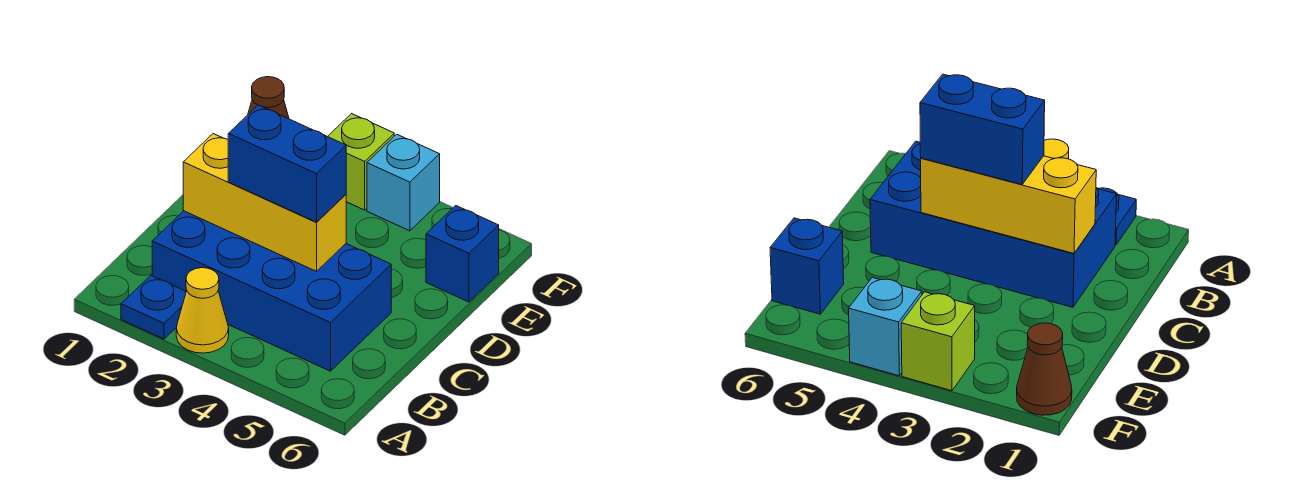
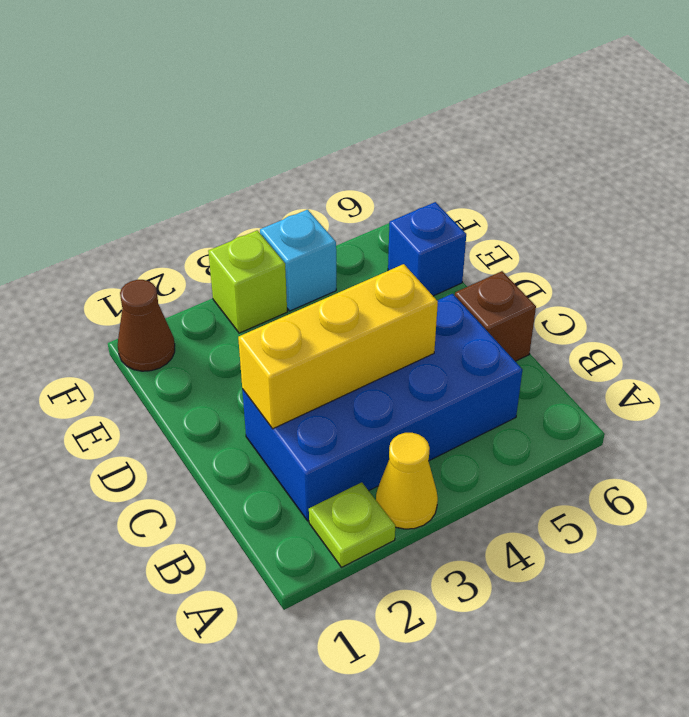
blue plate A2 level 1 -> lime plate A2 level 1
blue brick C3:C4 level 3 -> none
none -> brown brick C6 level 1

